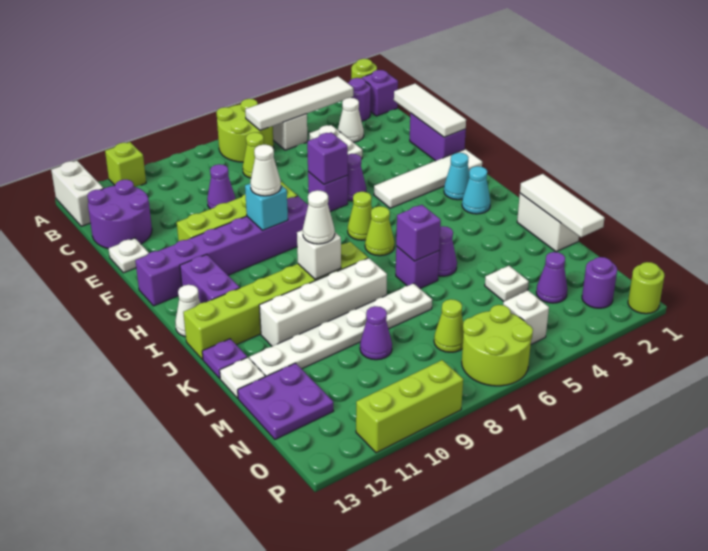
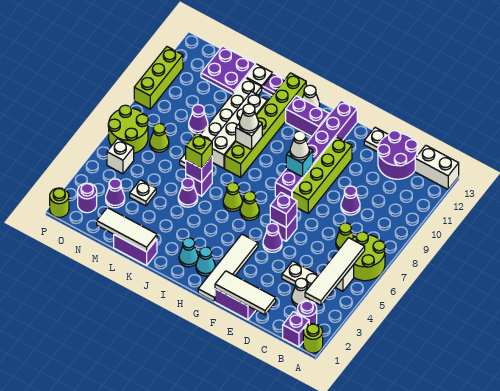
lime brick A11 level 1 -> lime brick K6 level 3
white brick K1:L1 level 1 -> purple brick K1:L1 level 1

